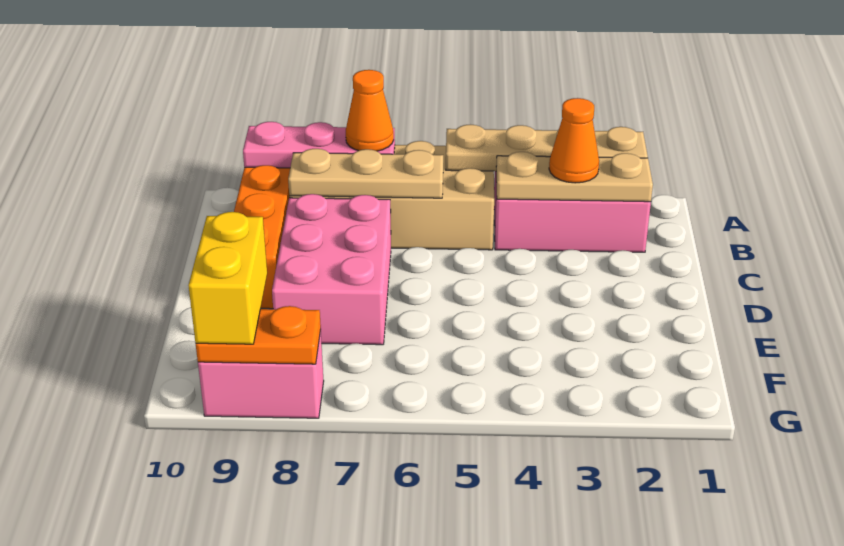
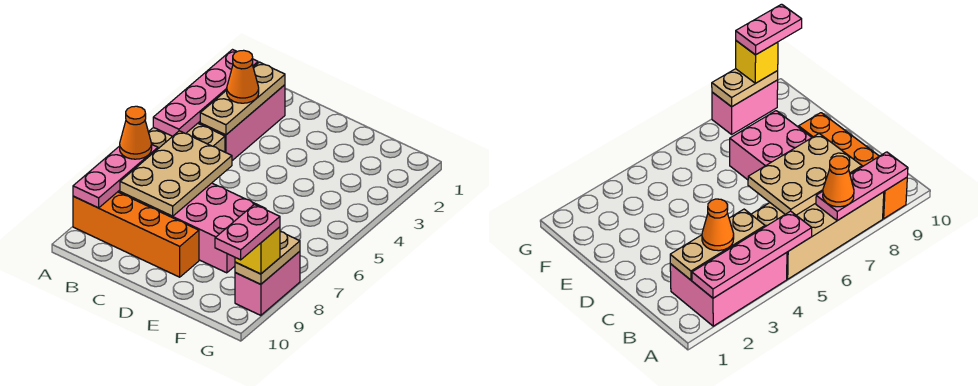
tan plate A2:A5 level 2 -> pink plate A2:A5 level 2
tan plate B6:B8 level 2 -> tan plate B6:C8 level 2
yellow brick F9:G9 level 3 -> yellow brick G9 level 3
orange plate G8:G9 level 2 -> tan plate G8:G9 level 2
none -> pink plate G9:G10 level 4

